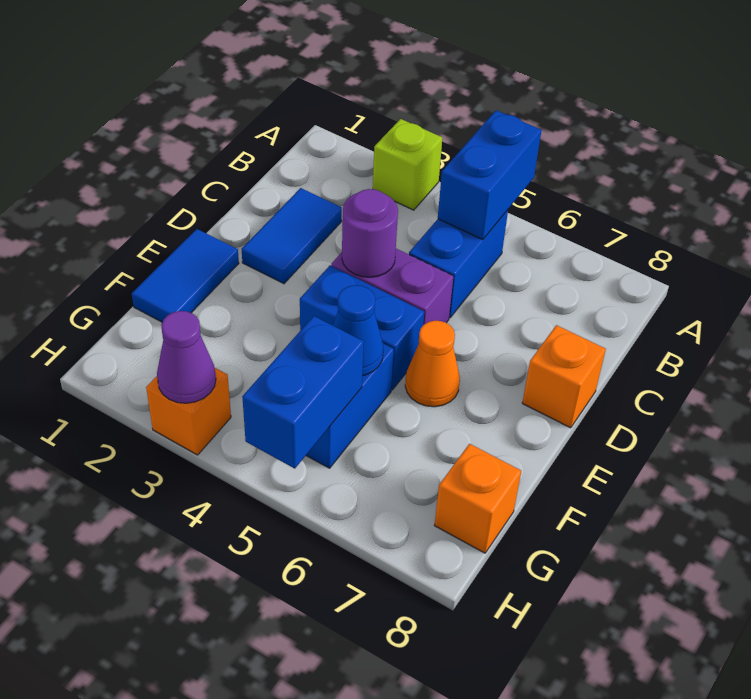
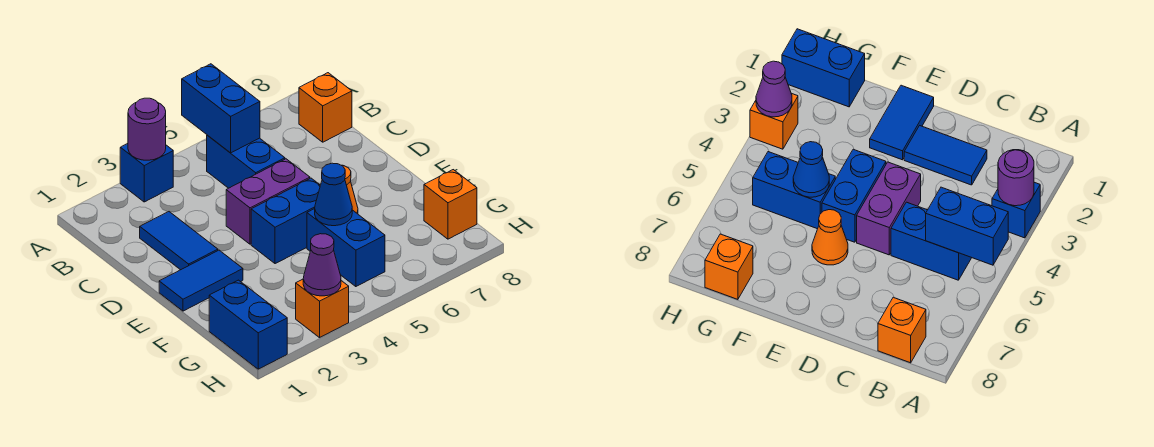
lime brick A3 level 1 -> blue brick A3 level 1
purple round brick D4 level 2 -> purple round brick A3 level 2
orange brick D8 level 1 -> orange brick B8 level 1
blue tile E1:F1 level 1 -> blue tile E1:E2 level 1
blue brick G5:H5 level 2 -> blue brick G1:H1 level 1

